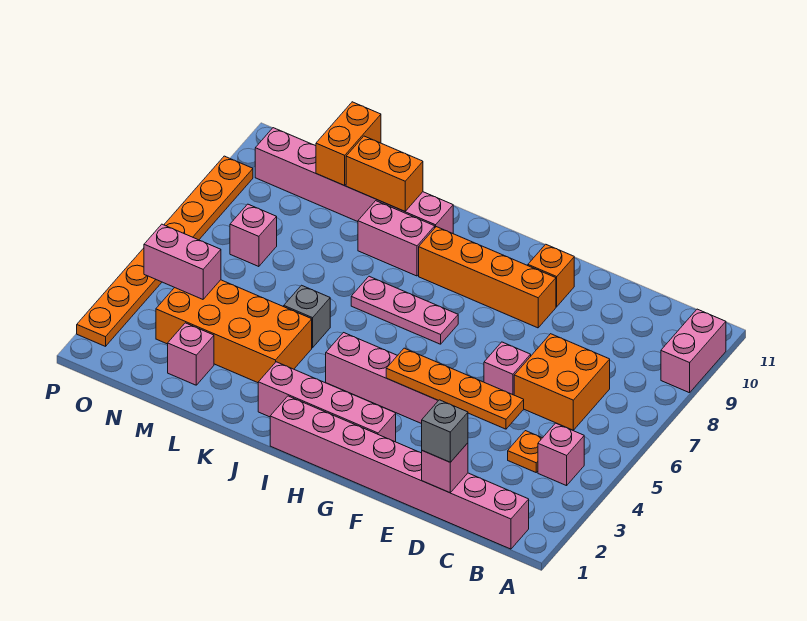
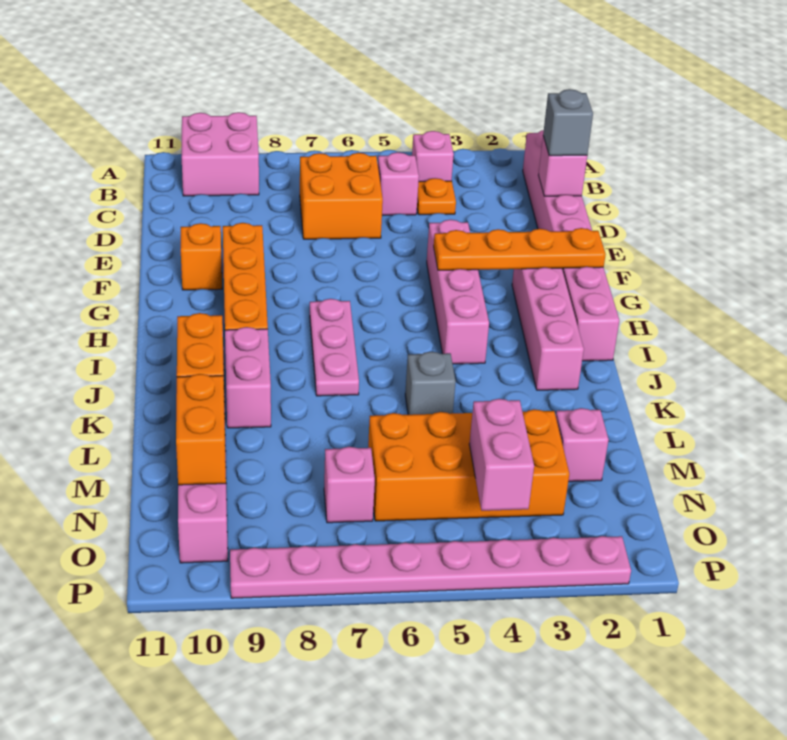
pink brick A9:A10 level 1 -> pink brick A9:B10 level 1
orange plate D4:G4 level 2 -> orange plate G1:G4 level 2
pink brick E6 level 1 -> pink brick C5 level 1
orange brick K3:N4 level 1 -> orange brick M3:N6 level 1
orange brick M10:M11 level 2 -> orange brick M10:N10 level 2
orange plate P2:P9 level 1 -> pink plate P2:P9 level 1

